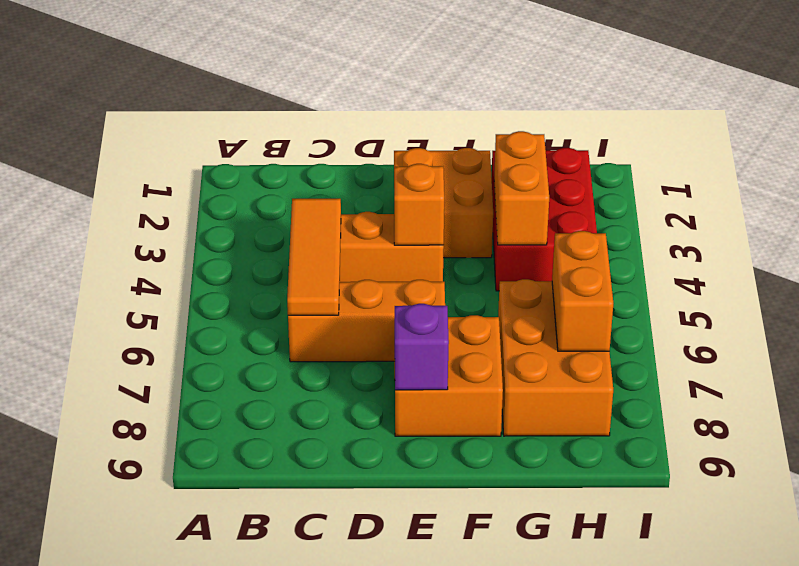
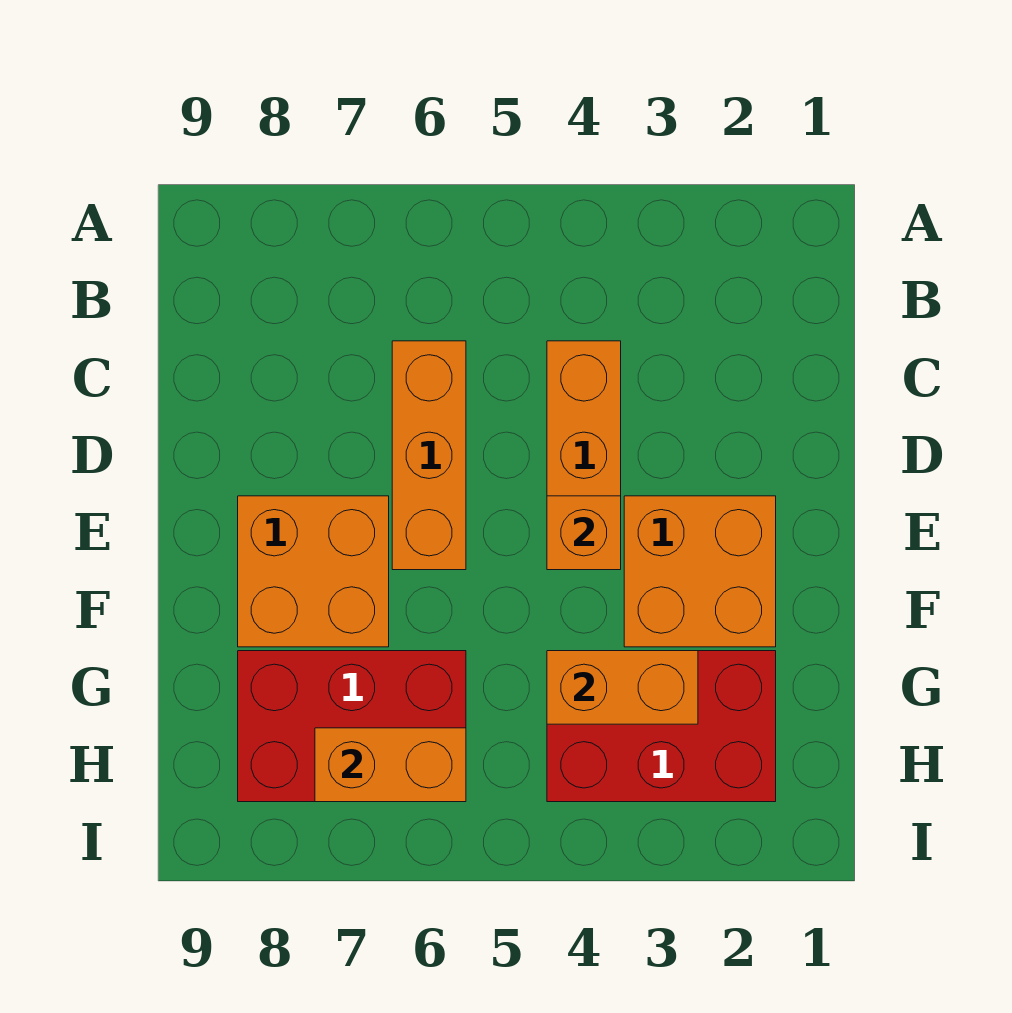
orange tile C4:C6 level 2 -> none
purple brick E8 level 2 -> none
orange brick G6:H8 level 1 -> red brick G6:H8 level 1

